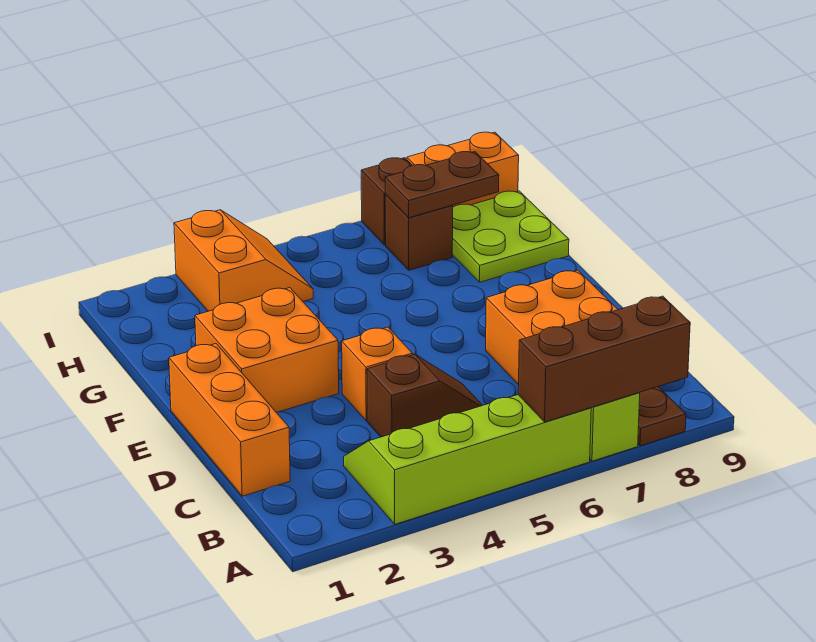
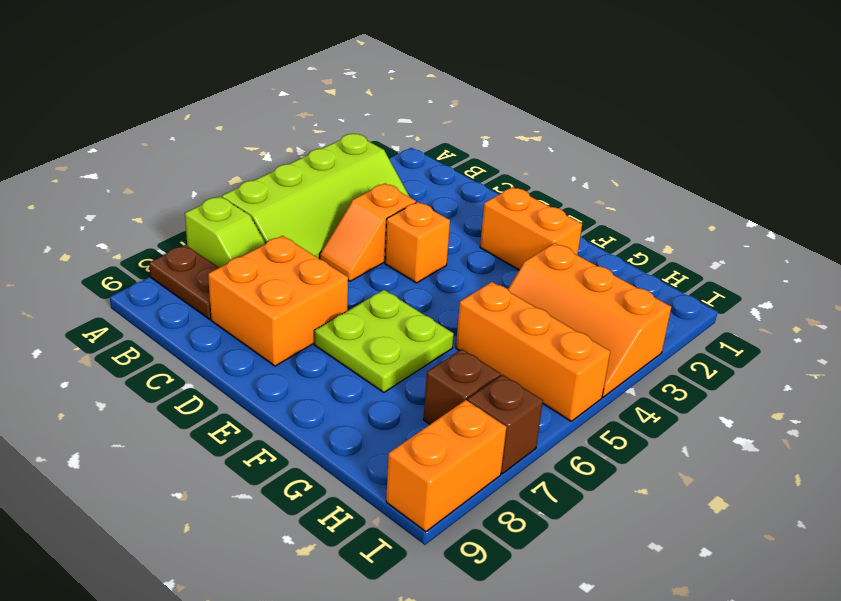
brown brick A6:A8 level 2 -> none
orange brick C1:E1 level 1 -> orange brick G5:I5 level 1
brown slope C4:C5 level 1 top 4 -> orange slope C4:C5 level 1 top 4
orange brick E2:F3 level 1 -> orange brick E2:F2 level 1
lime plate G8:H9 level 1 -> lime plate E6:F7 level 1
orange slope H3:I4 level 1 top 3 -> orange slope G3:I4 level 1 top 3
brown plate H7:H8 level 2 -> none

